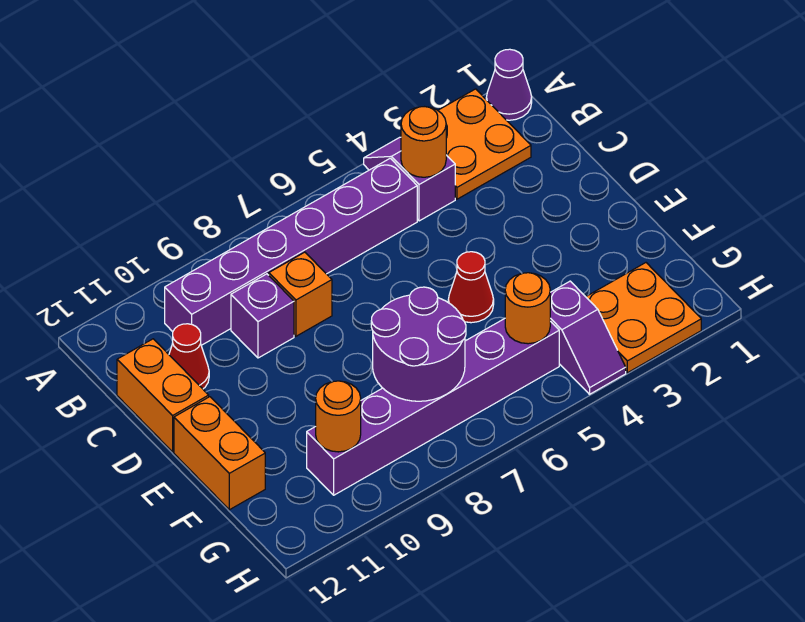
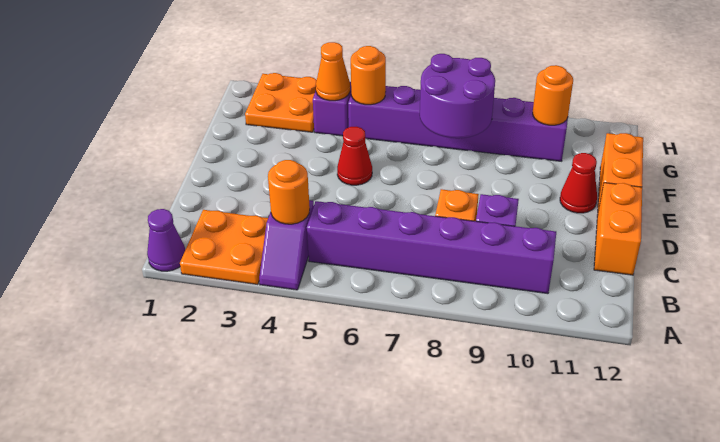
red cone C11 level 1 -> red cone E11 level 1
none -> orange cone G4 level 2

